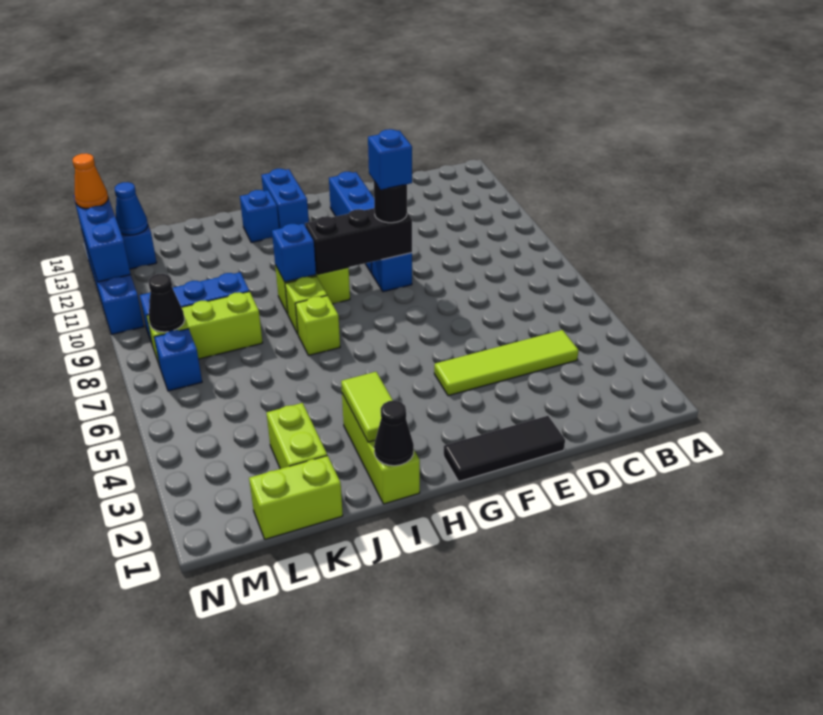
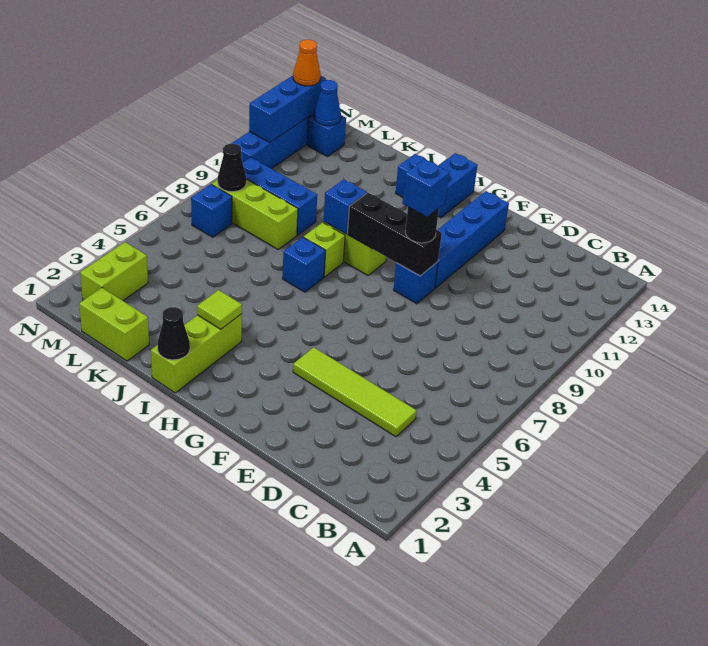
black tile E1:G1 level 1 -> none
lime tile I2:I3 level 2 -> lime tile I3 level 2
lime brick I7 level 1 -> blue brick I7 level 1
lime brick K2:K3 level 1 -> lime brick M2:M3 level 1

